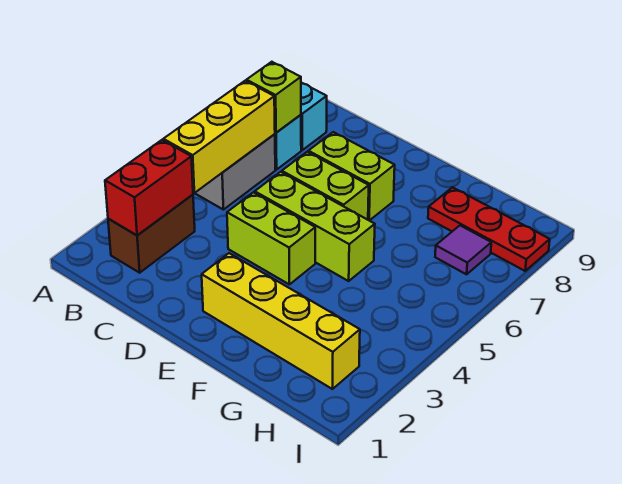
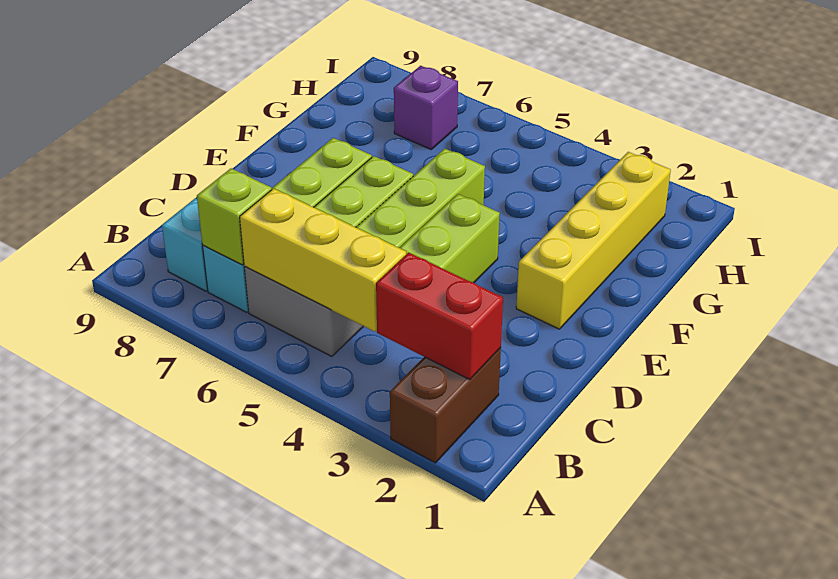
brown brick B2:B3 level 1 -> brown brick A2:B2 level 1
red plate G8:I8 level 1 -> none
purple tile H7 level 1 -> purple brick H7 level 1

